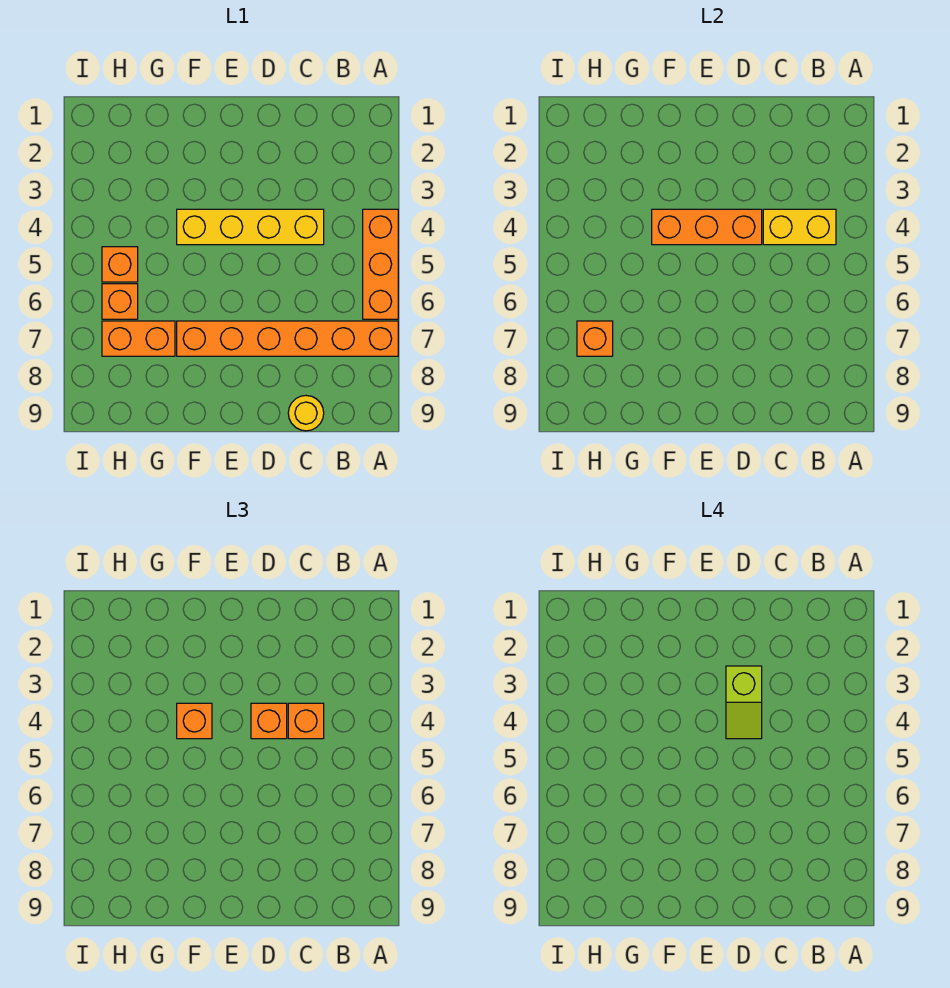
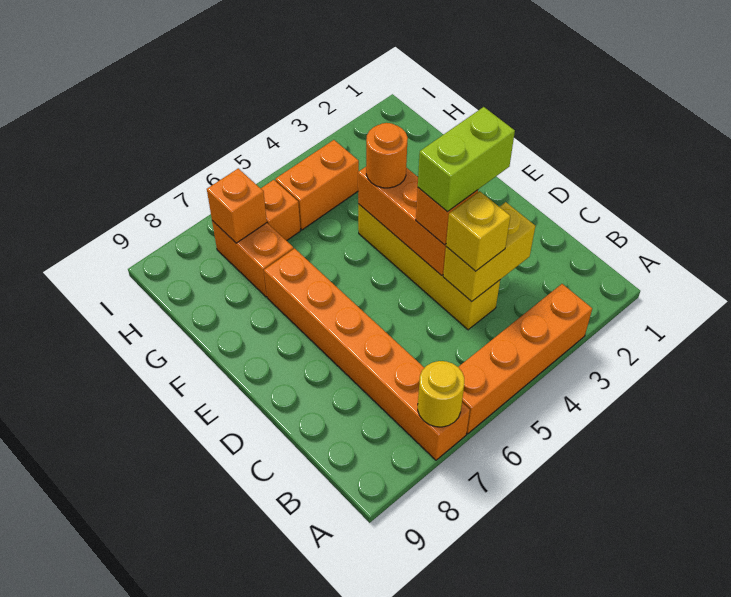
orange brick A4:A6 level 1 -> orange brick A3:A6 level 1
yellow brick B4:C4 level 2 -> yellow brick C3:C4 level 2
orange brick C4 level 3 -> yellow brick C4 level 3
yellow round brick C9 level 1 -> yellow round brick A7 level 2
lime slope D3:D4 level 4 top 3 -> lime brick D3:D4 level 4
orange brick F4 level 3 -> orange round brick F4 level 3
orange brick H5 level 1 -> orange brick H4:H5 level 1

